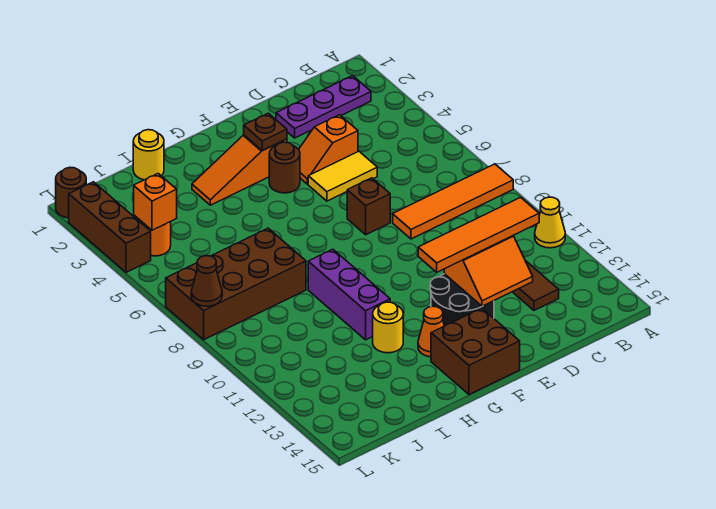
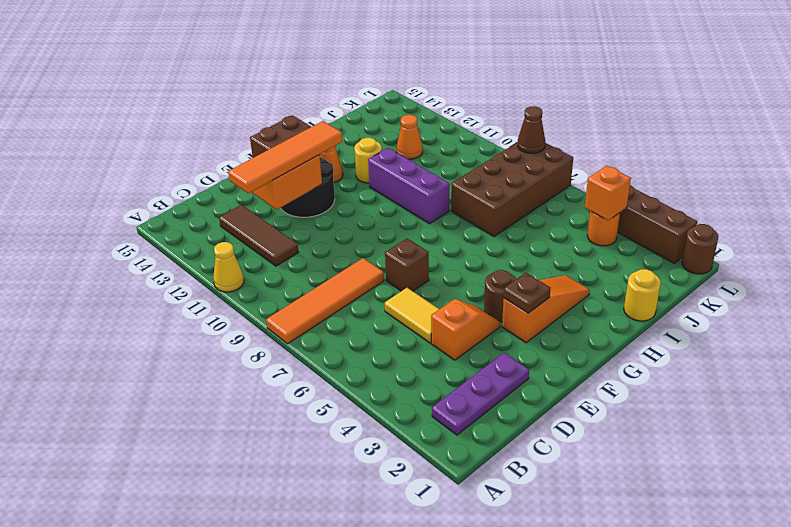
yellow tile D5:E5 level 1 -> yellow tile D5:D6 level 1
none -> orange cone J12 level 1

